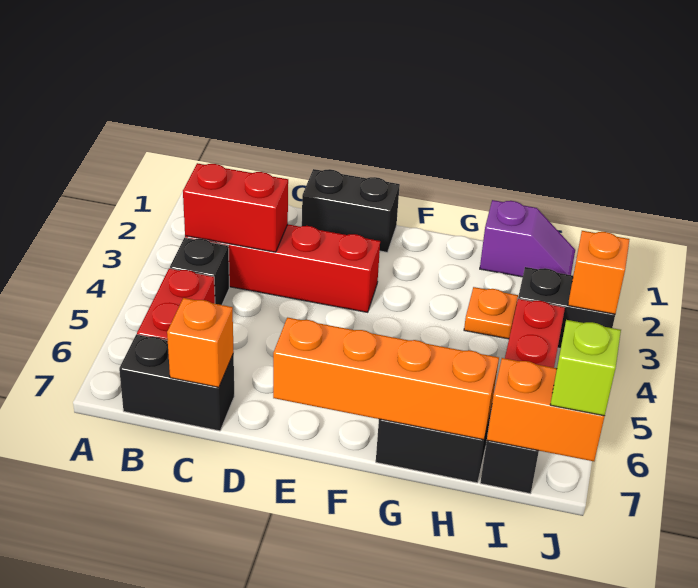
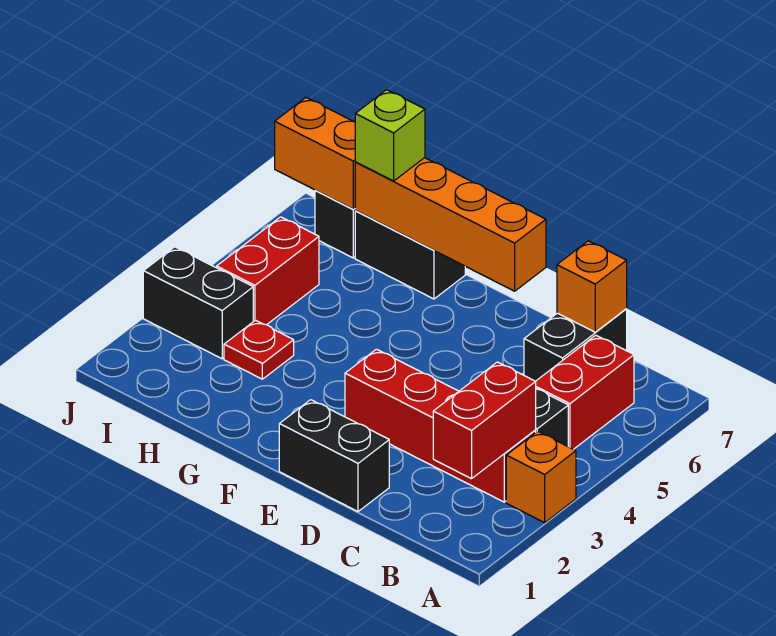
red brick B3:C3 level 2 -> red brick B2:B3 level 2
black brick B7:C7 level 1 -> black brick C6:C7 level 1
purple slope H1:I1 level 1 top H -> none
orange plate H3 level 1 -> red plate H3 level 1
orange brick J3 level 2 -> orange brick A3 level 1
lime brick J7 level 3 -> lime brick H7 level 3

